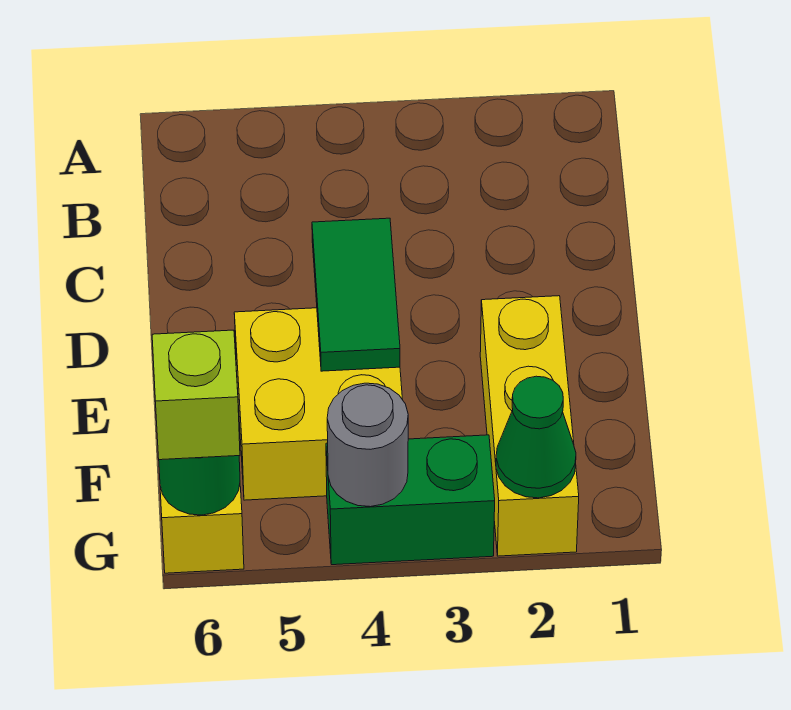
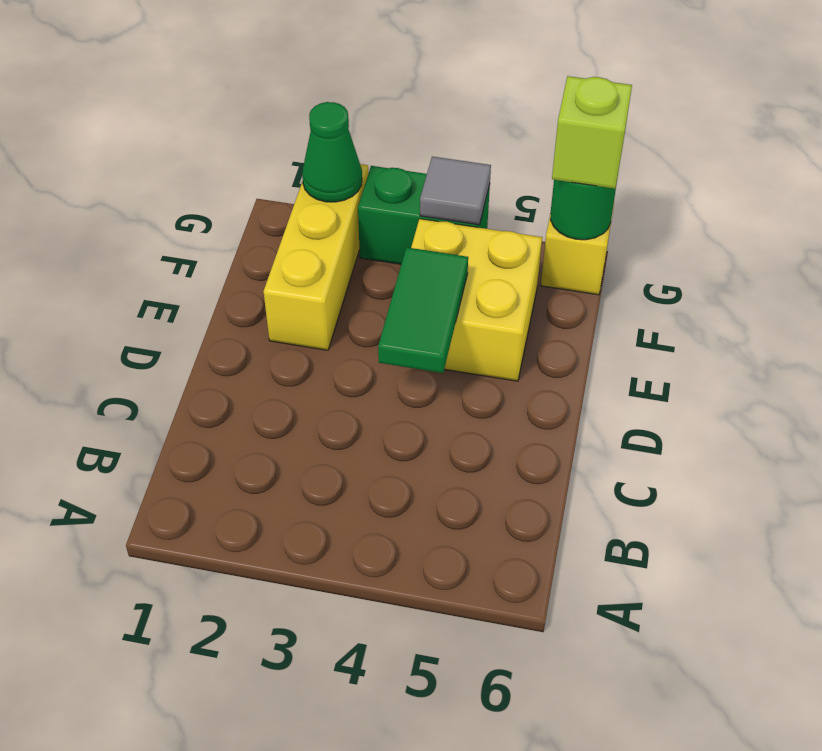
grey round brick G4 level 2 -> grey tile G4 level 2

